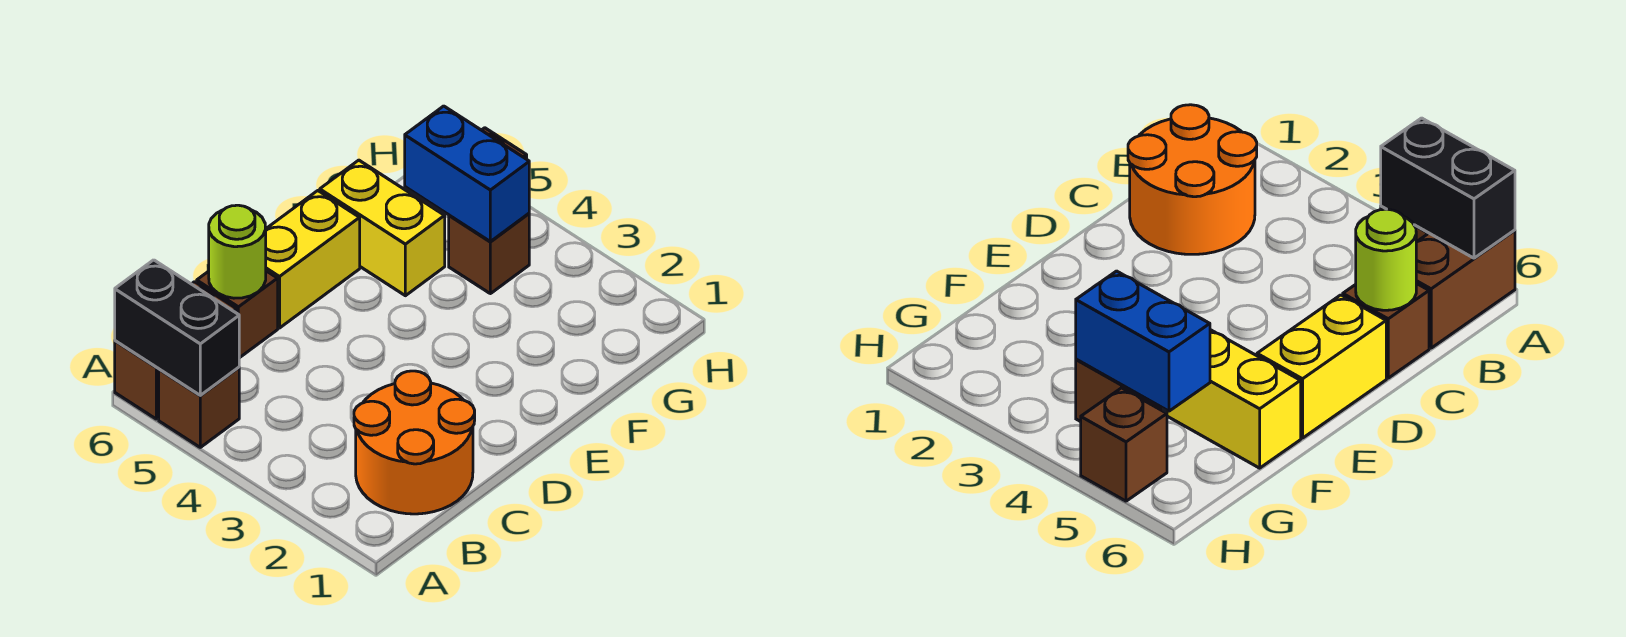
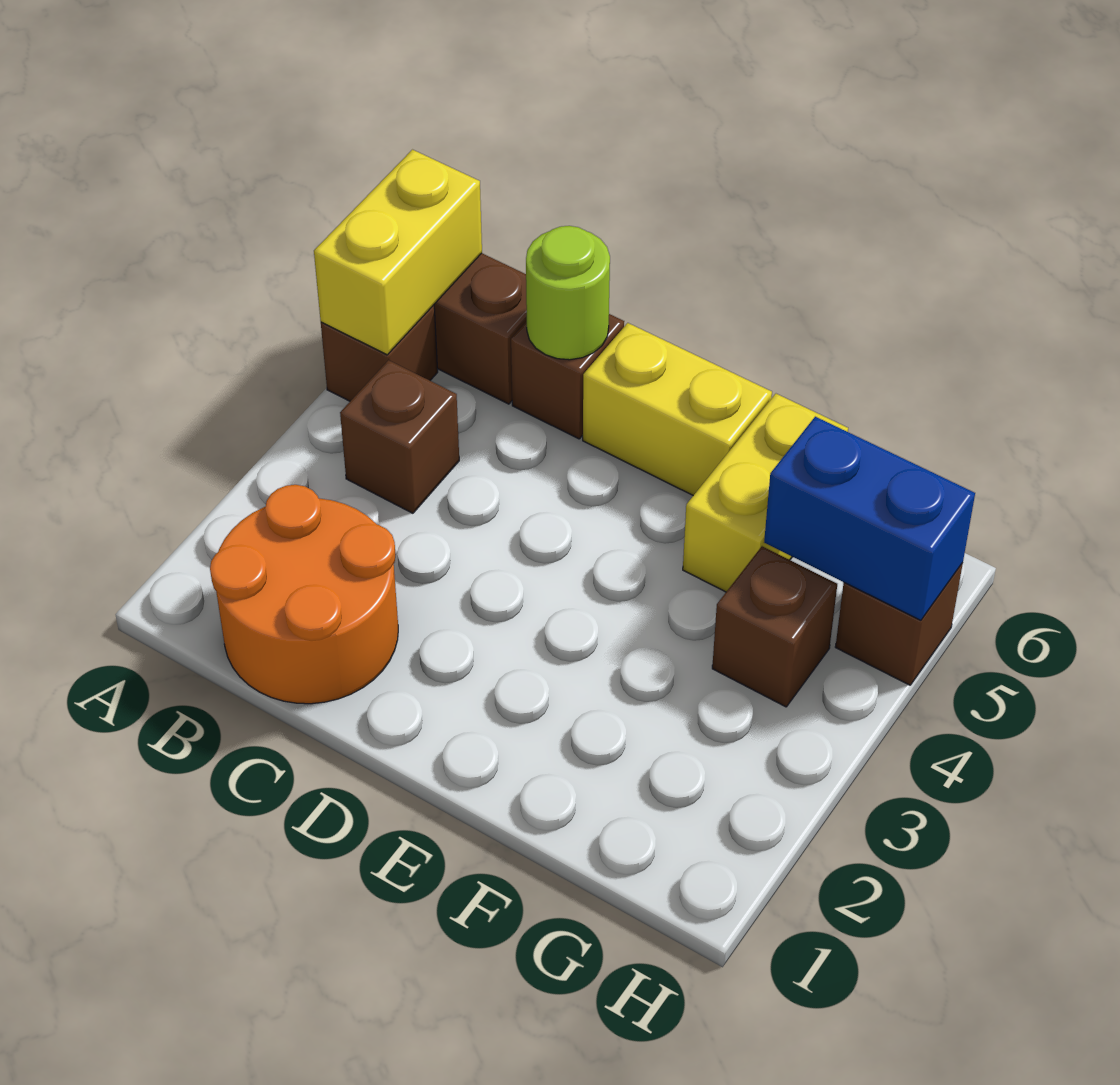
black brick A5:A6 level 2 -> yellow brick A5:A6 level 2
none -> brown brick B4 level 1
blue brick G4:G5 level 2 -> blue brick G5:H5 level 2

